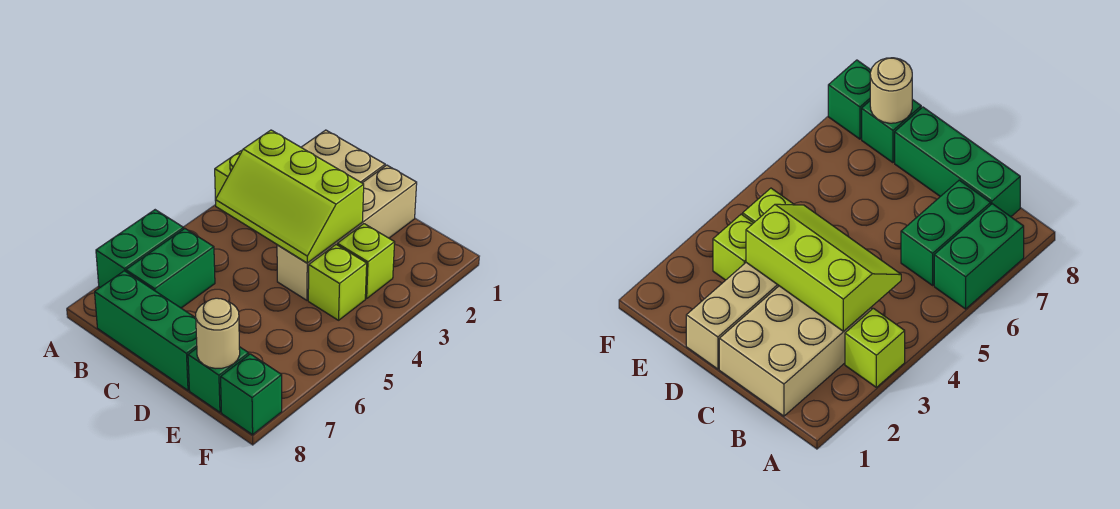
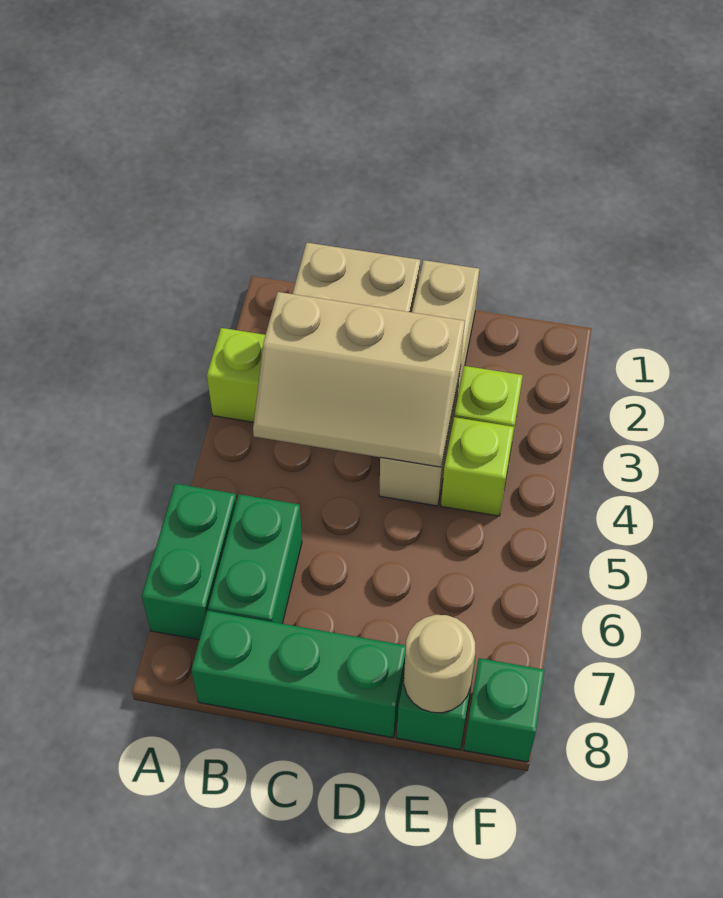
lime slope B3:D4 level 2 top 3 -> tan slope B3:D4 level 2 top 3

